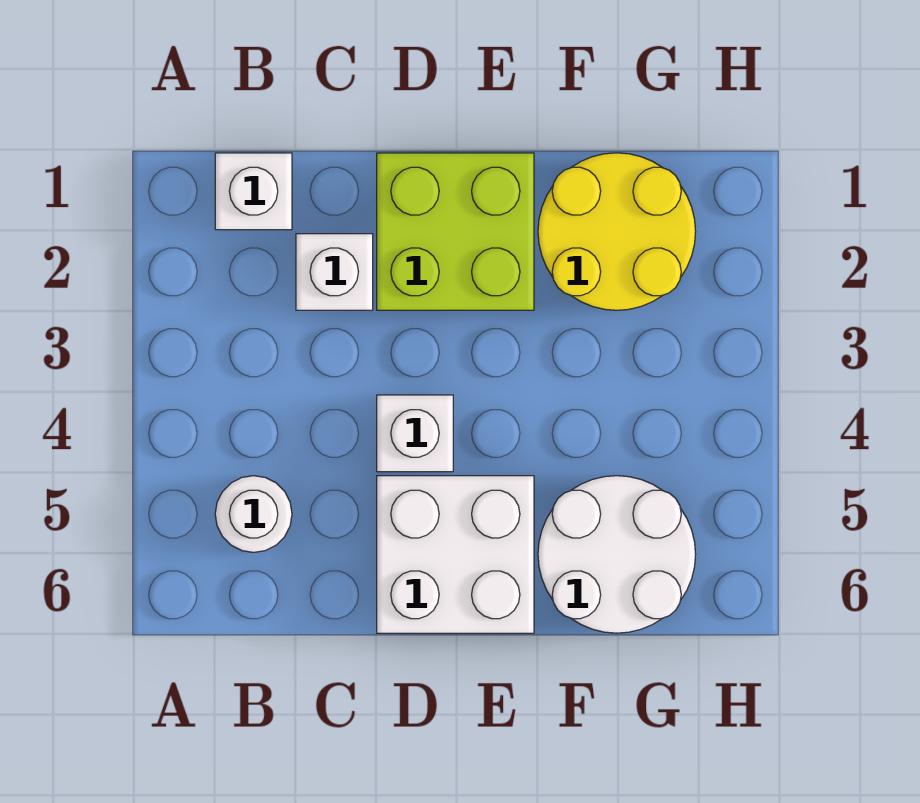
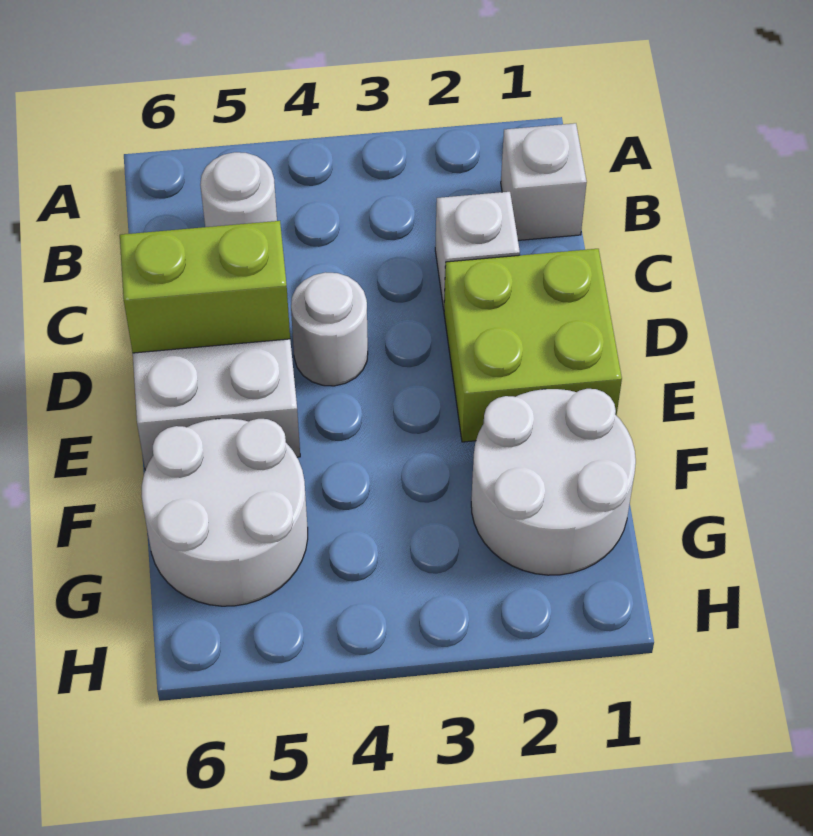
white brick D4 level 1 -> white round brick D4 level 1
none -> lime brick D5:D6 level 2
yellow round brick F1:G2 level 1 -> white round brick F1:G2 level 1

